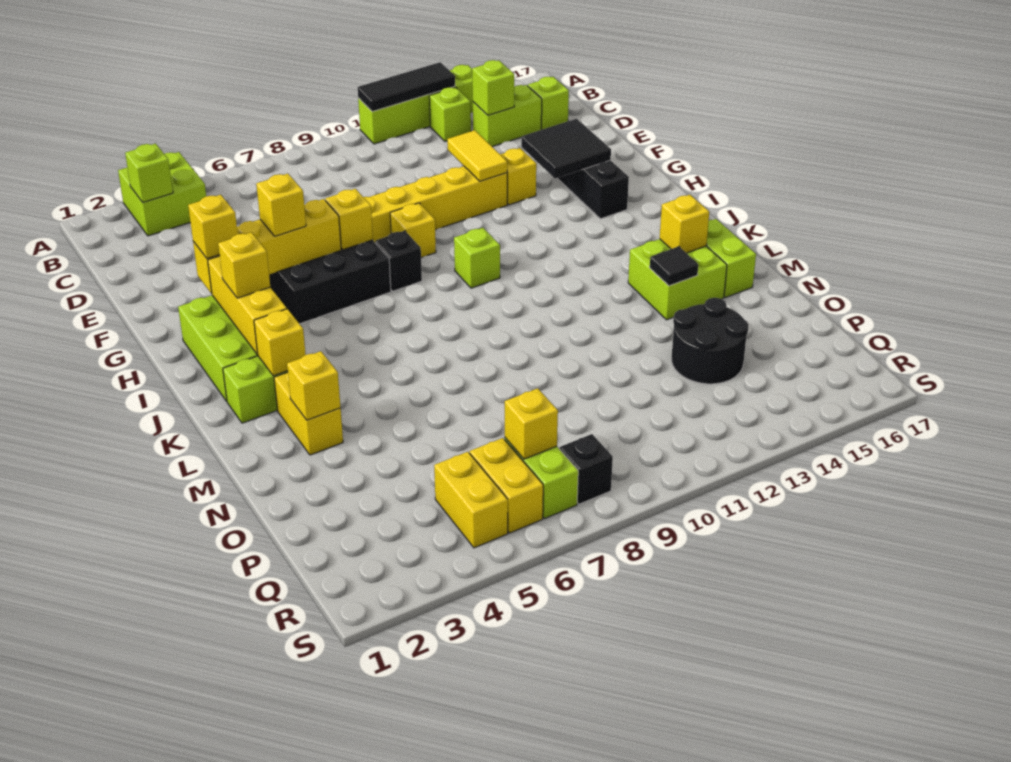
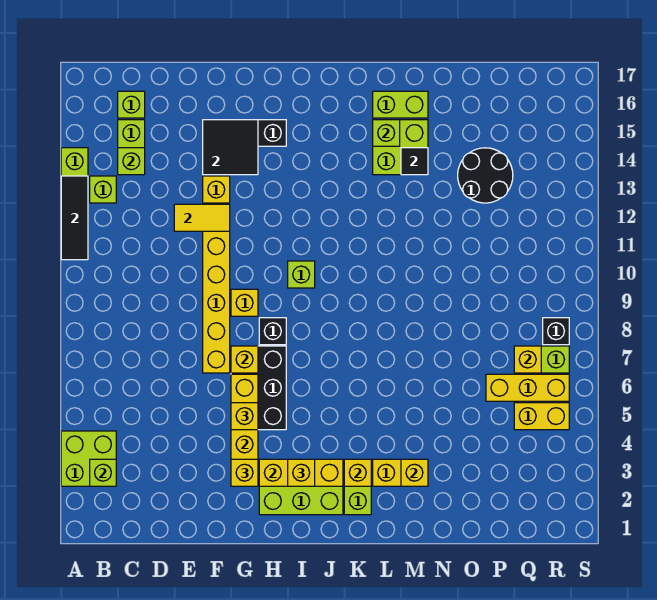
yellow brick L15 level 2 -> lime brick L15 level 2
yellow brick Q6:R6 level 1 -> yellow brick P6:R6 level 1

